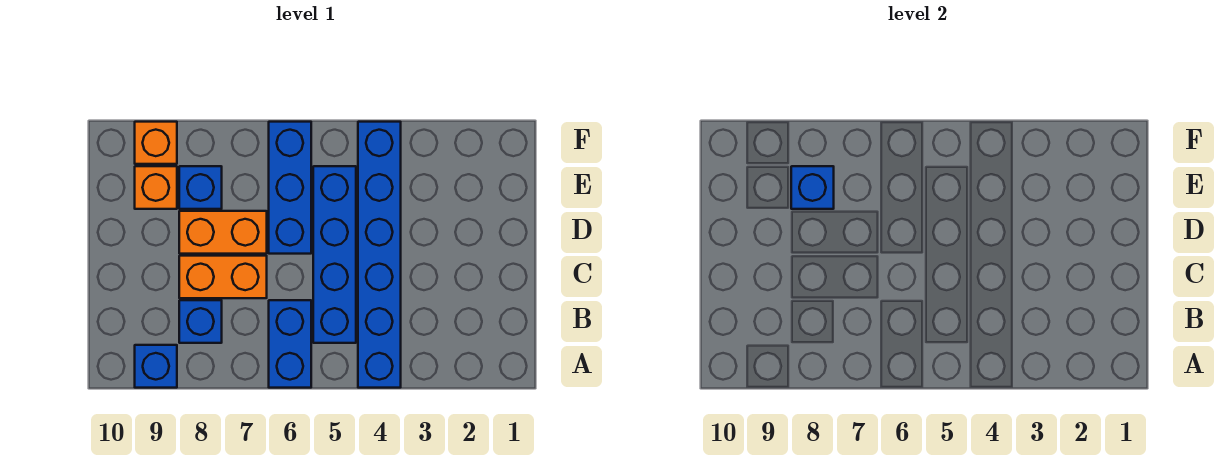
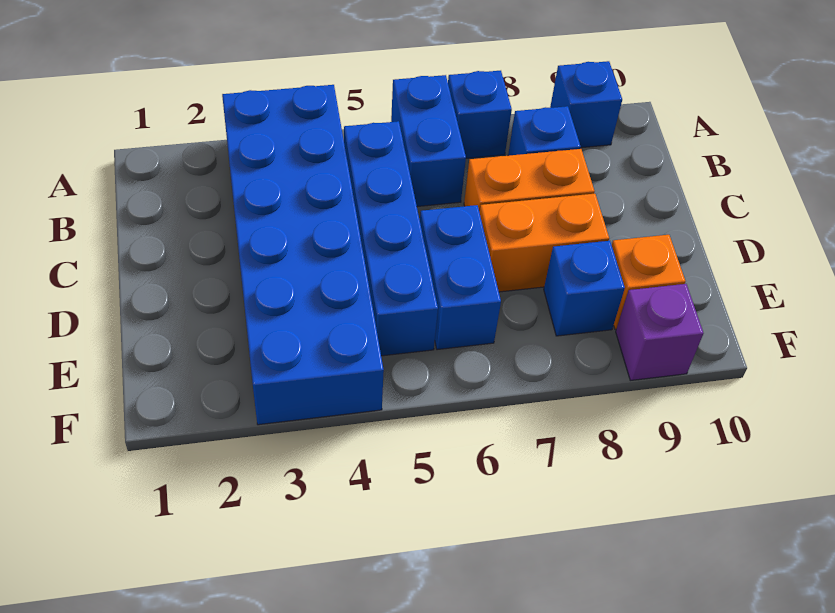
blue brick A4:F4 level 1 -> blue brick A3:F4 level 1
blue brick D6:F6 level 1 -> blue brick D6:E6 level 1
blue brick E8 level 2 -> blue brick A7 level 1
orange brick F9 level 1 -> purple brick F9 level 1

